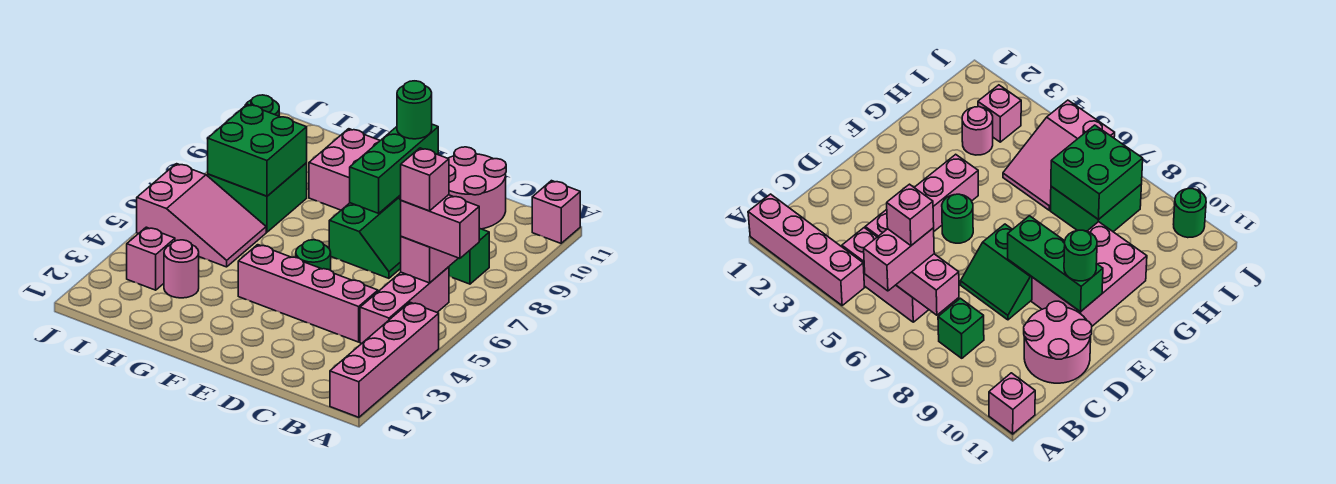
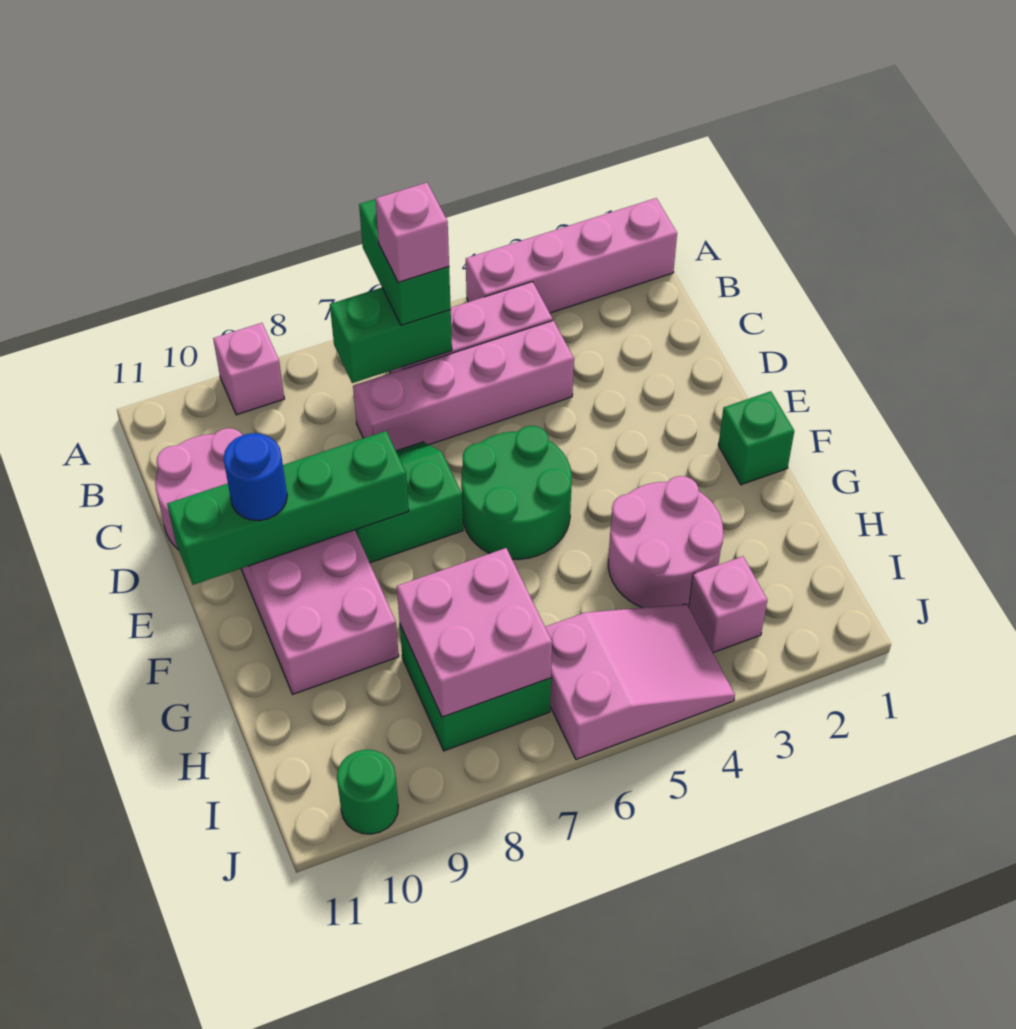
pink brick A6:B6 level 3 -> green brick A6:B6 level 3
pink brick A11 level 1 -> pink brick A9 level 1
pink brick B6:B7 level 2 -> green brick B6:B7 level 2
green brick B8 level 1 -> green brick F1 level 1
pink brick C4:F4 level 1 -> pink brick C4:C7 level 1
green round brick E5 level 1 -> green round brick E5:F6 level 1
green brick E8:E10 level 2 -> green brick E8:E11 level 2
green round brick E10 level 3 -> blue round brick E10 level 3
pink round brick H3 level 1 -> pink round brick G3:H4 level 1
pink slope H5:J6 level 1 top J -> pink slope I4:J6 level 1 top 6
green brick H7:I8 level 2 -> pink brick H7:I8 level 2

